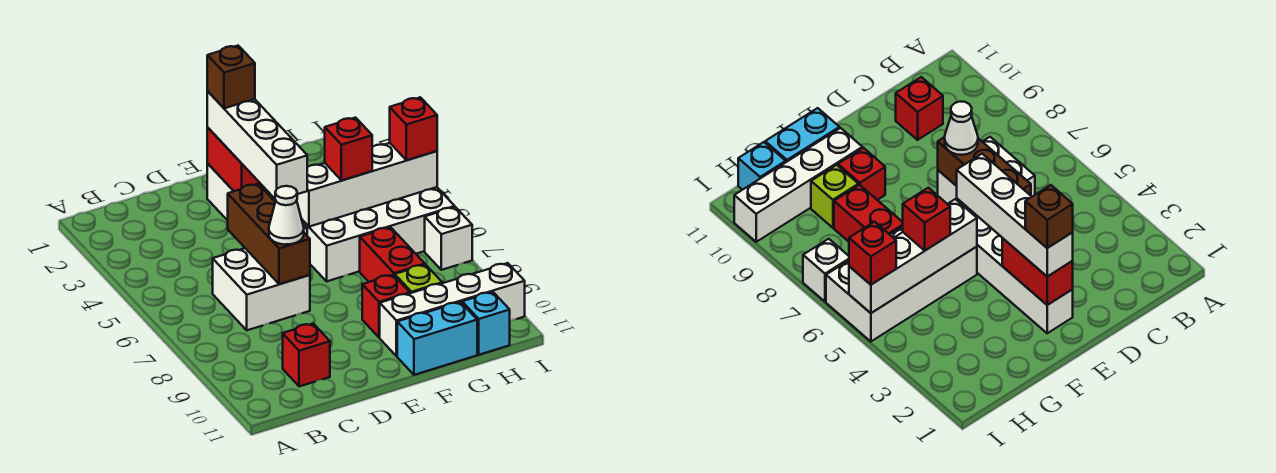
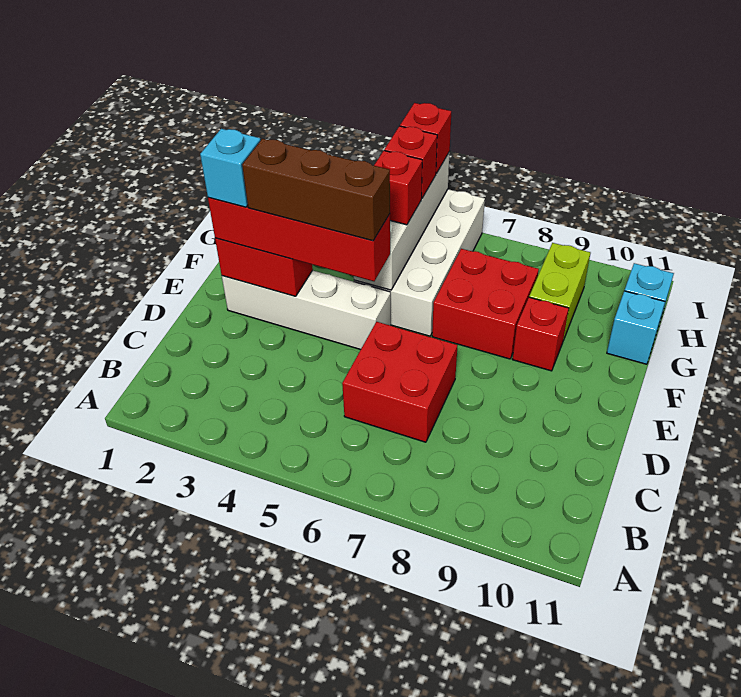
white brick C6:D7 level 1 -> red brick C6:D7 level 1
red brick C10 level 1 -> red brick H5 level 3
brown brick D5:D7 level 2 -> brown brick E3:E5 level 4
white cone D7 level 3 -> none
white brick E2:E5 level 3 -> red brick E2:E5 level 3
brown brick E2 level 4 -> cyan brick E2 level 4
white brick F10:I10 level 1 -> none
cyan brick F11:G11 level 1 -> cyan brick G11 level 1
red brick G7:G8 level 1 -> red brick F7:G8 level 1
lime brick G9 level 1 -> lime brick G9:H9 level 1
white brick I7 level 1 -> none

